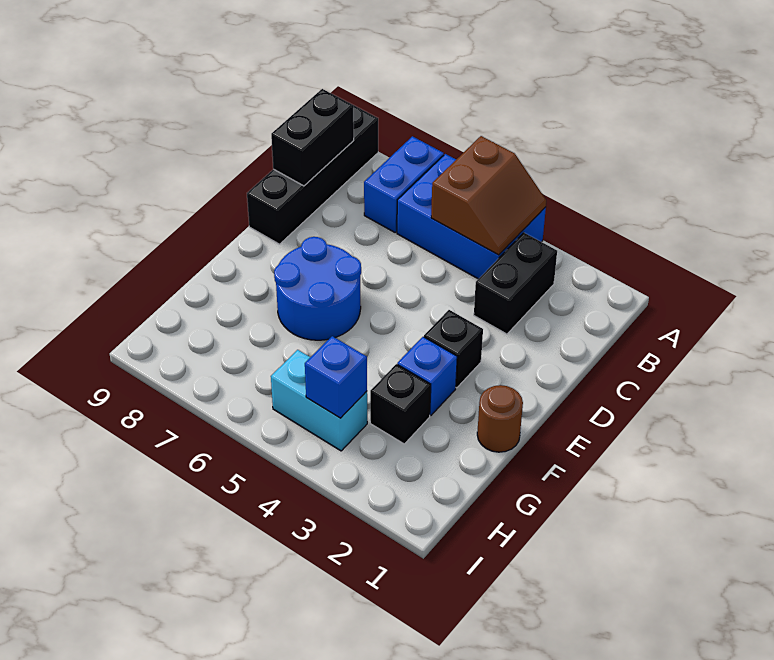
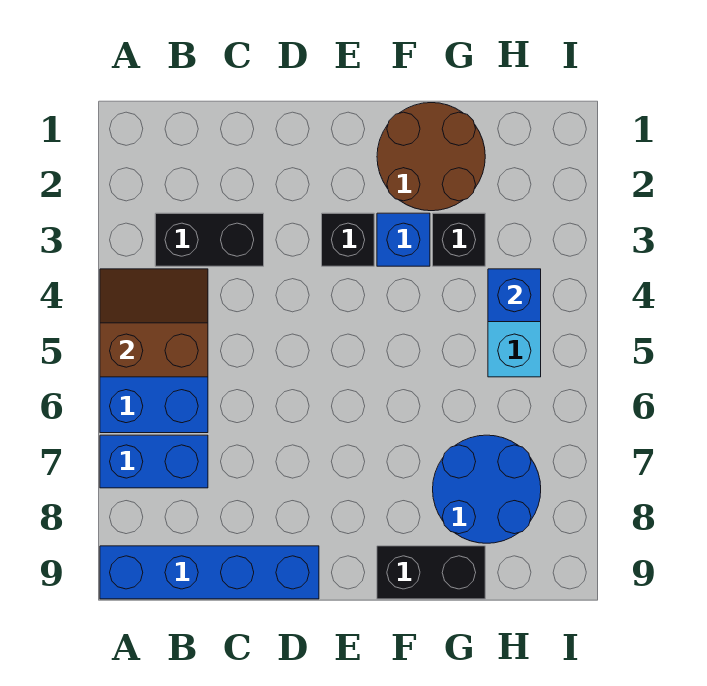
black brick A9:D9 level 1 -> blue brick A9:D9 level 1
black brick B9:C9 level 2 -> black brick F9:G9 level 1
blue round brick E6:F7 level 1 -> blue round brick G7:H8 level 1
brown round brick F1 level 1 -> brown round brick F1:G2 level 1

